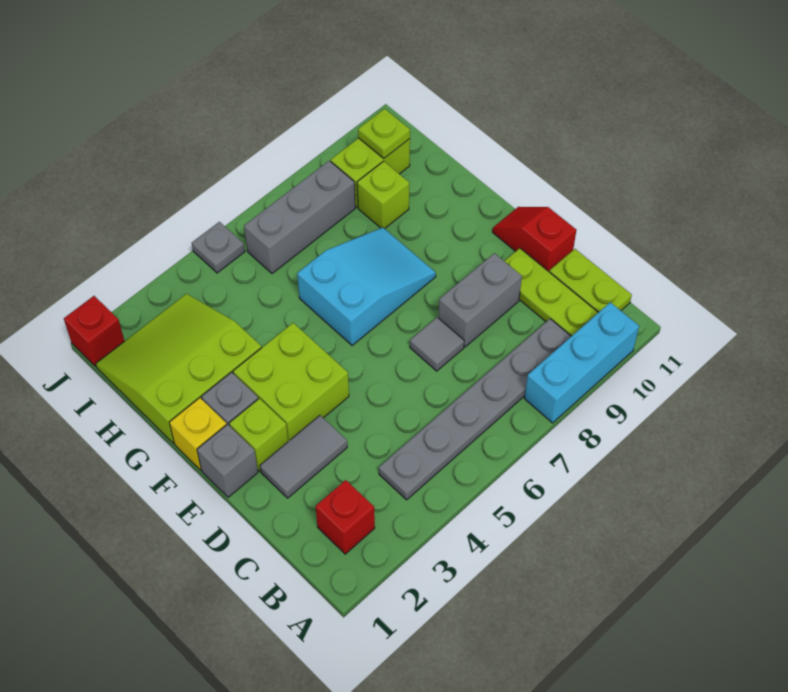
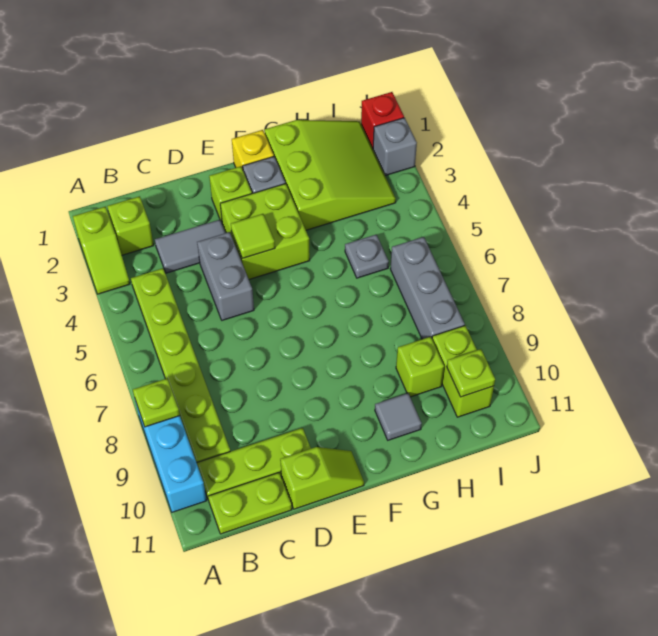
none -> lime slope A2:A3 level 1 top 2
none -> lime plate A8 level 2
red brick B2 level 1 -> lime brick B2 level 1
grey plate B4:B9 level 1 -> lime plate B4:B9 level 1
grey tile D2:D3 level 1 -> grey tile C3:D3 level 1
grey tile D7 level 1 -> grey tile G10 level 1
grey brick D8:D9 level 1 -> grey brick D4:D5 level 1
red slope D11:E11 level 1 top D -> lime slope D11:E11 level 1 top D
grey brick E1 level 1 -> grey brick J2 level 1
none -> lime tile E4 level 2
cyan slope F6:G8 level 1 top 6 -> none
grey plate J5 level 1 -> grey plate H5 level 1

